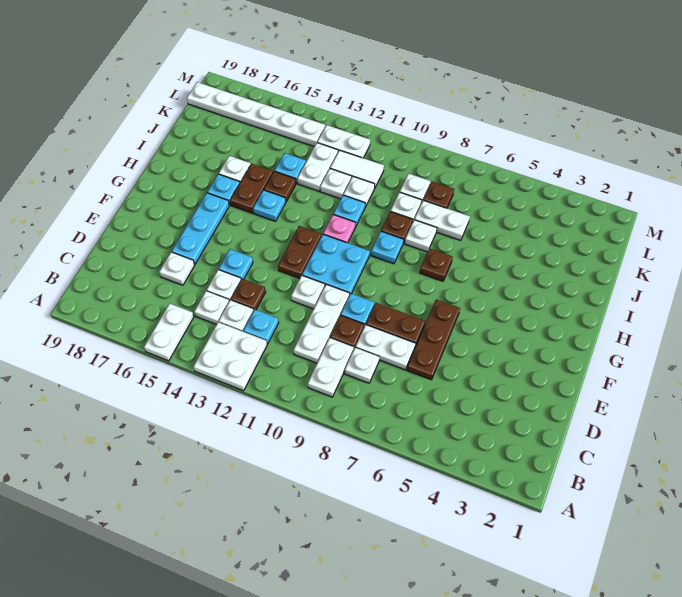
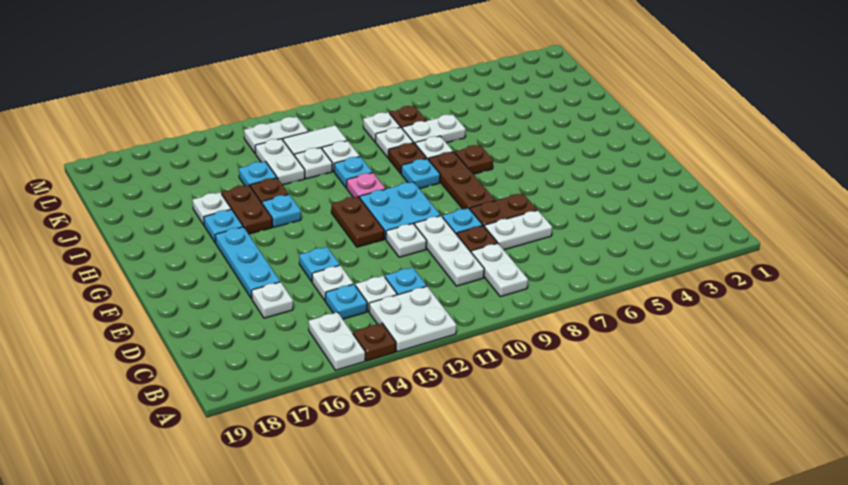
white plate C8 level 1 -> none
white plate C14 level 1 -> cyan plate C14 level 1
brown plate D6:F6 level 1 -> brown plate F8:H8 level 1
brown plate D13 level 1 -> brown plate A14 level 1
white plate L14:L19 level 1 -> none

